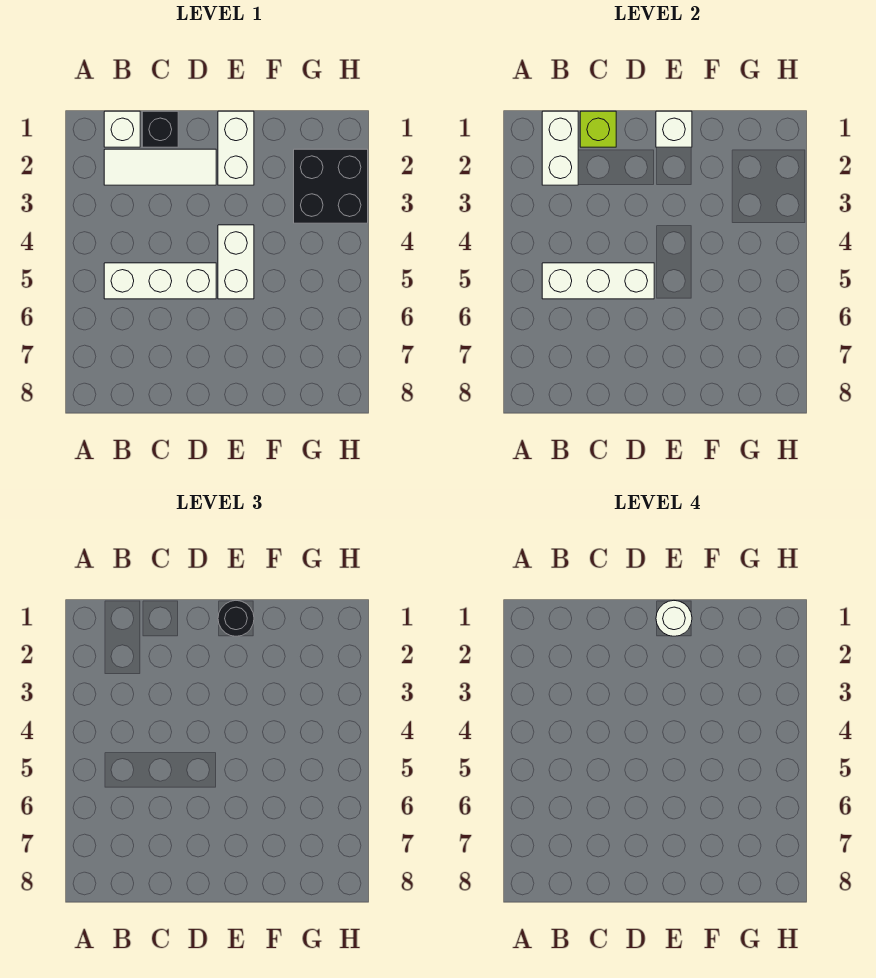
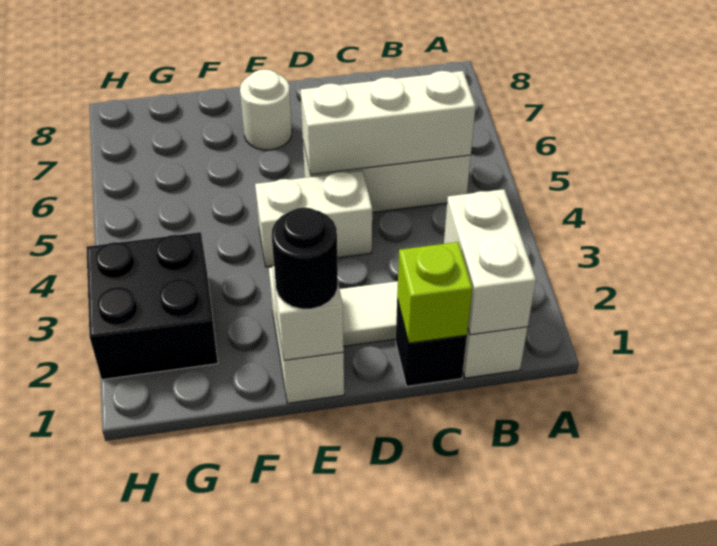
white round brick E1 level 4 -> white round brick E7 level 1
white brick E4:E5 level 1 -> white brick D4:E4 level 1

